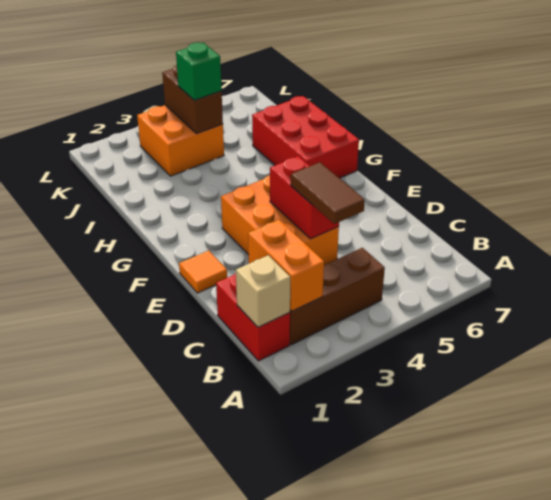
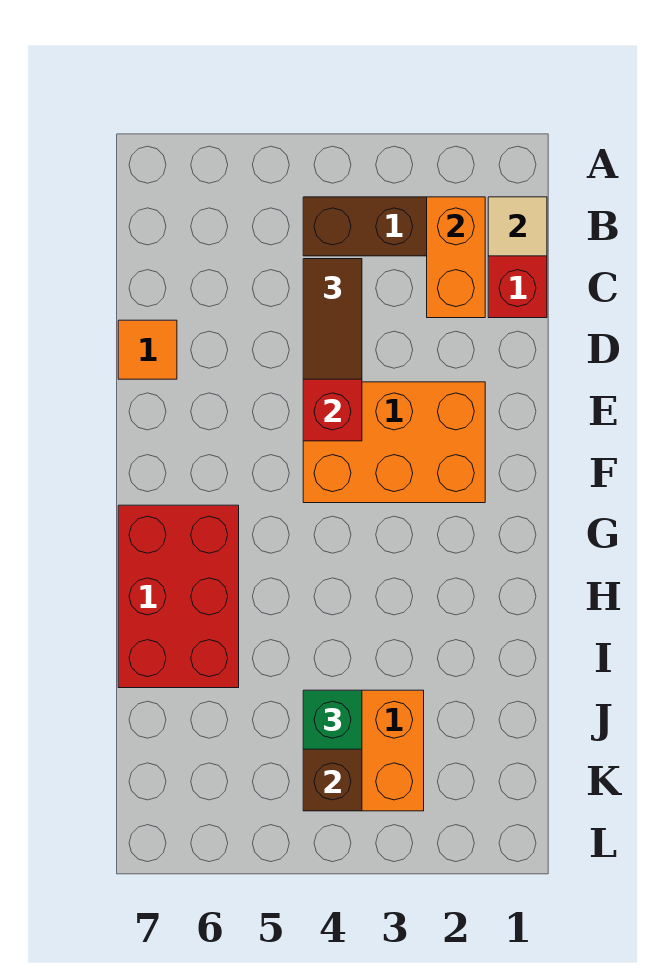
tan brick B1 level 2 -> tan tile B1 level 2
orange brick D3:F4 level 1 -> orange brick E2:F4 level 1
orange tile E1 level 1 -> orange tile D7 level 1

